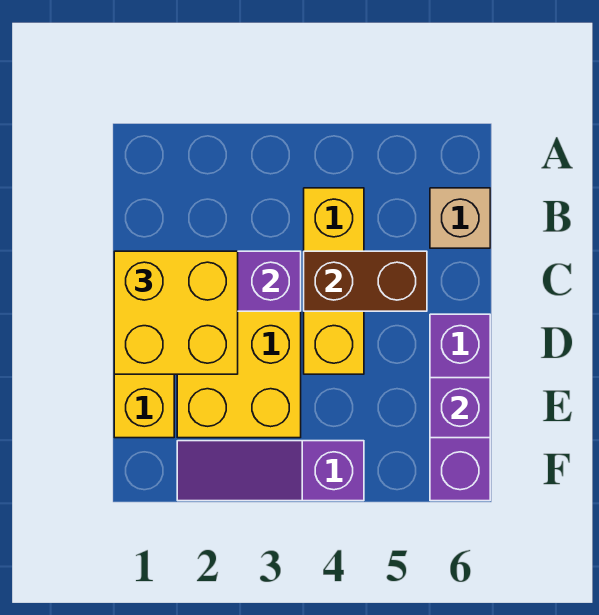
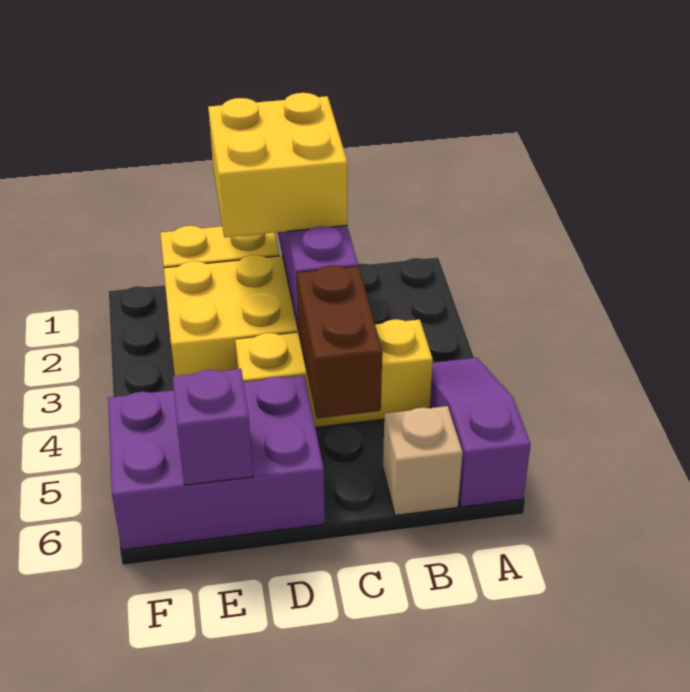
purple brick D6:F6 level 1 -> purple brick D5:F6 level 1
purple slope F2:F4 level 1 top 4 -> purple slope A4:A6 level 1 top 6

